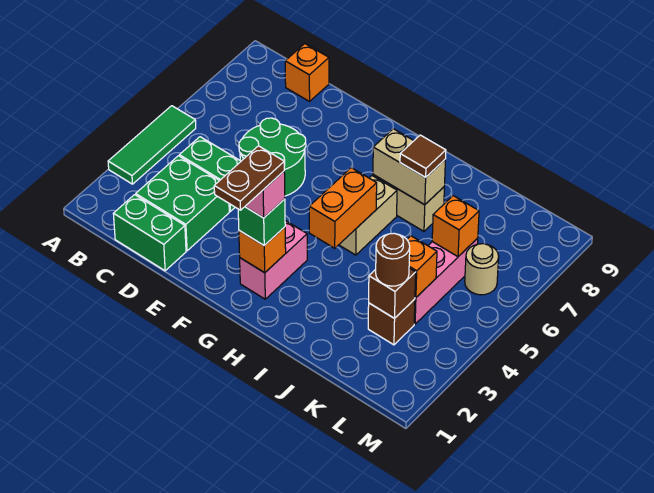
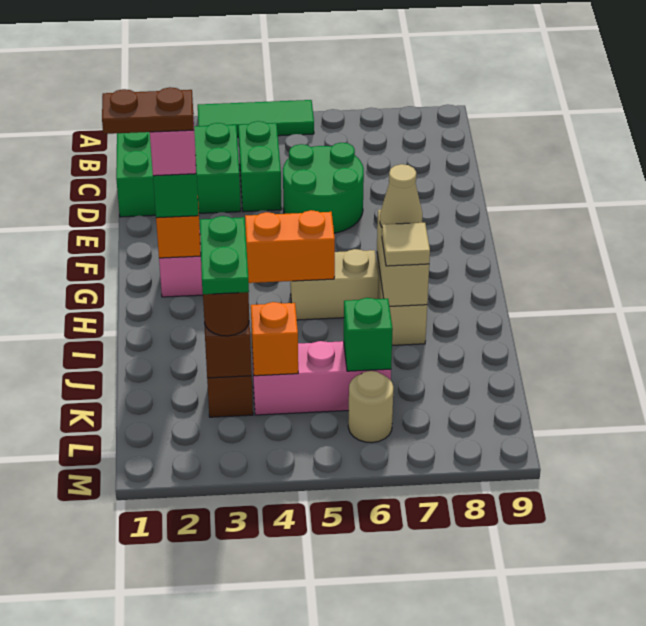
orange brick C9 level 1 -> none
none -> tan cone H7 level 3
brown tile I7 level 3 -> tan tile I7 level 3
none -> green plate J3:K3 level 4
orange brick K6 level 2 -> green brick K6 level 2

